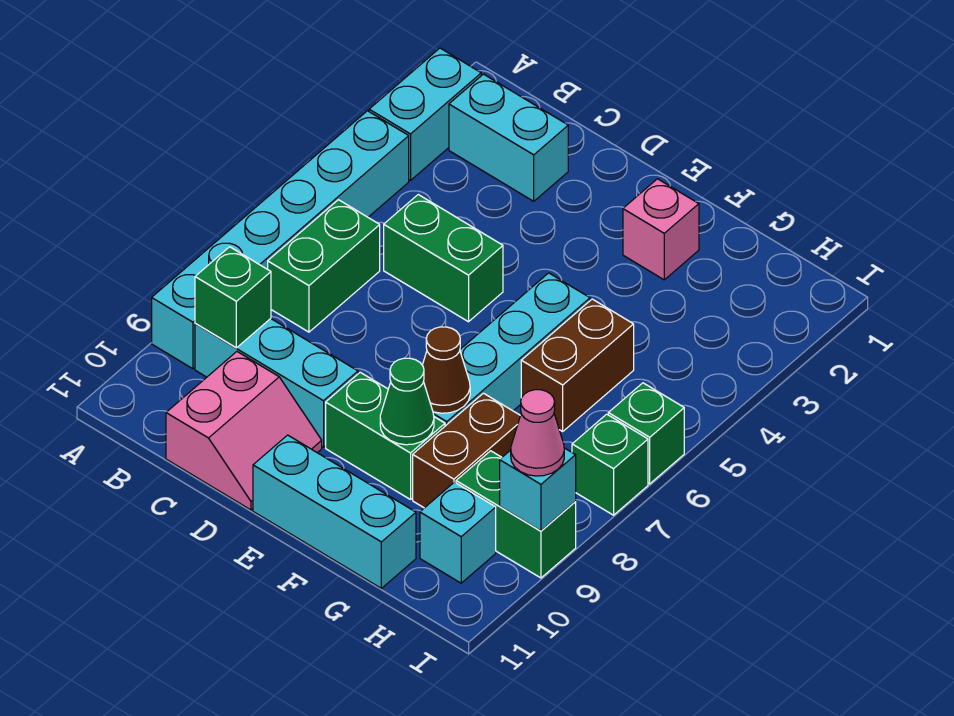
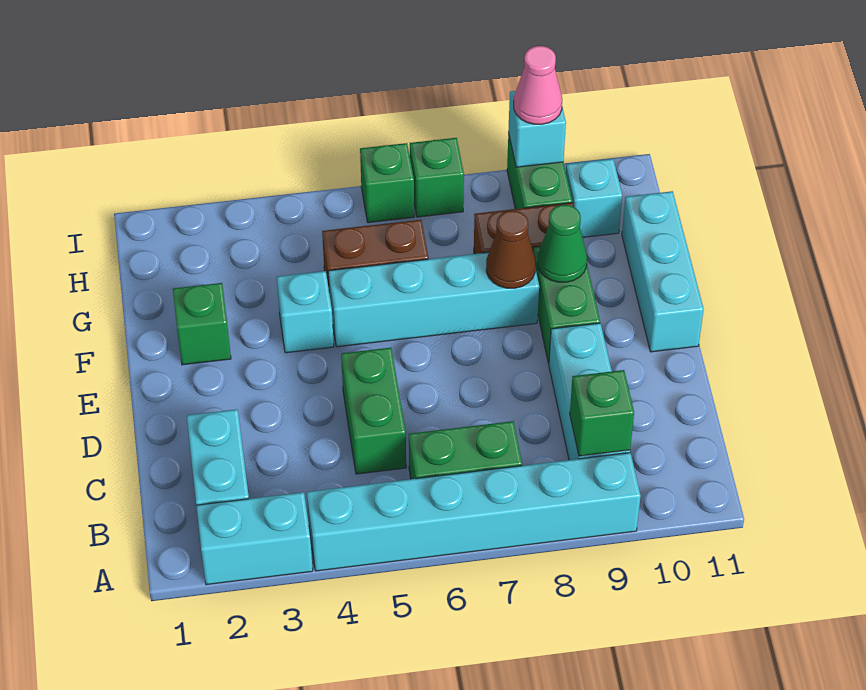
pink slope C10:D11 level 1 top C -> none
pink brick F2 level 1 -> green brick F2 level 1
none -> cyan brick F4 level 1

